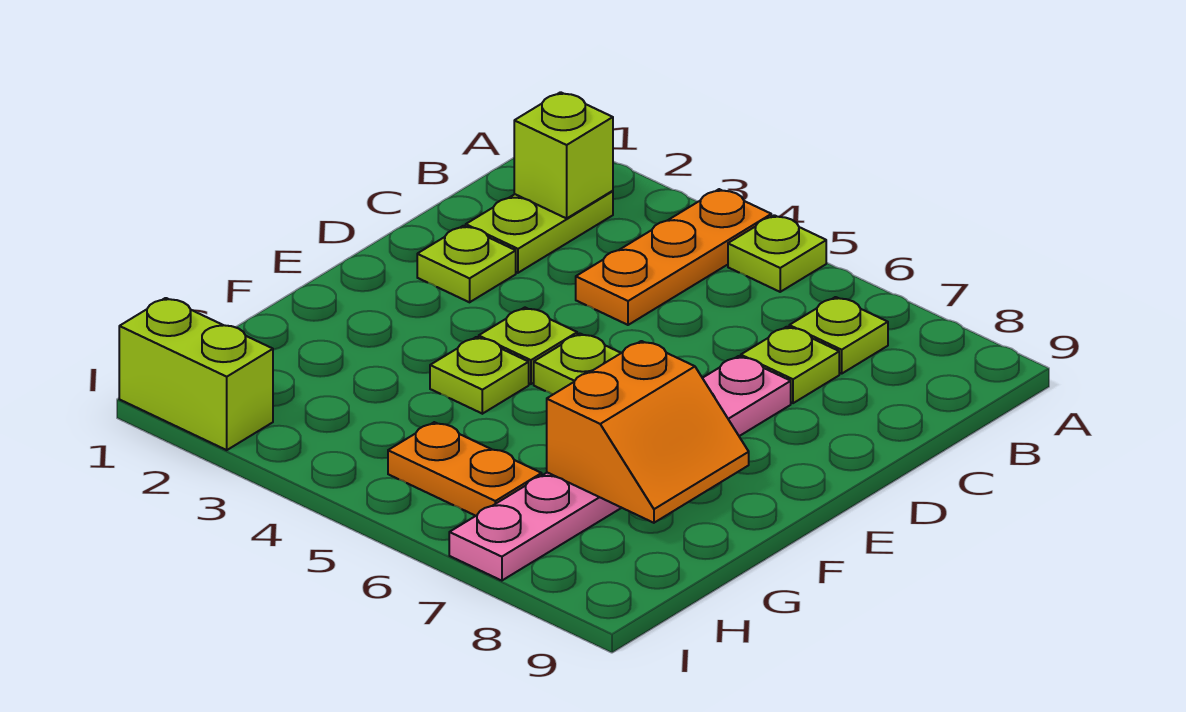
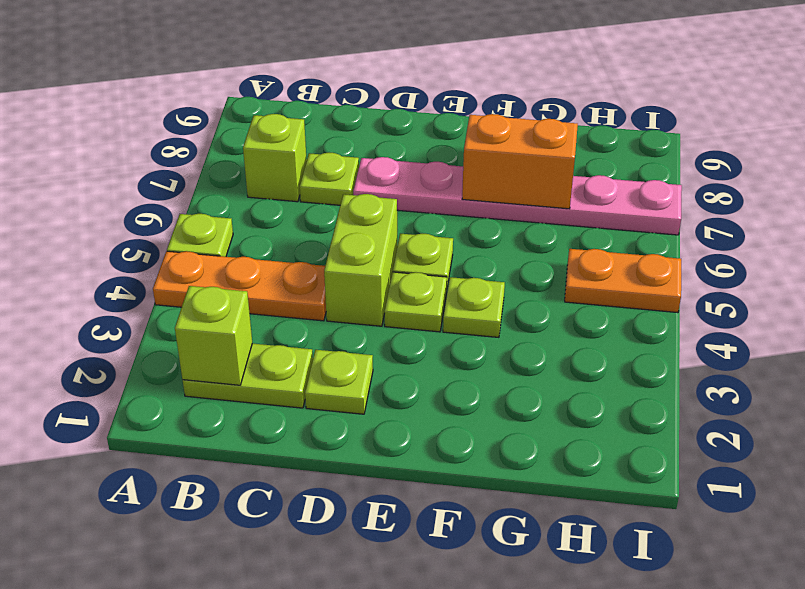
lime plate B7 level 1 -> lime brick B7 level 1
orange plate H5:H6 level 1 -> orange plate H5:I5 level 1
lime brick I1:I2 level 1 -> lime brick D4:D5 level 1

